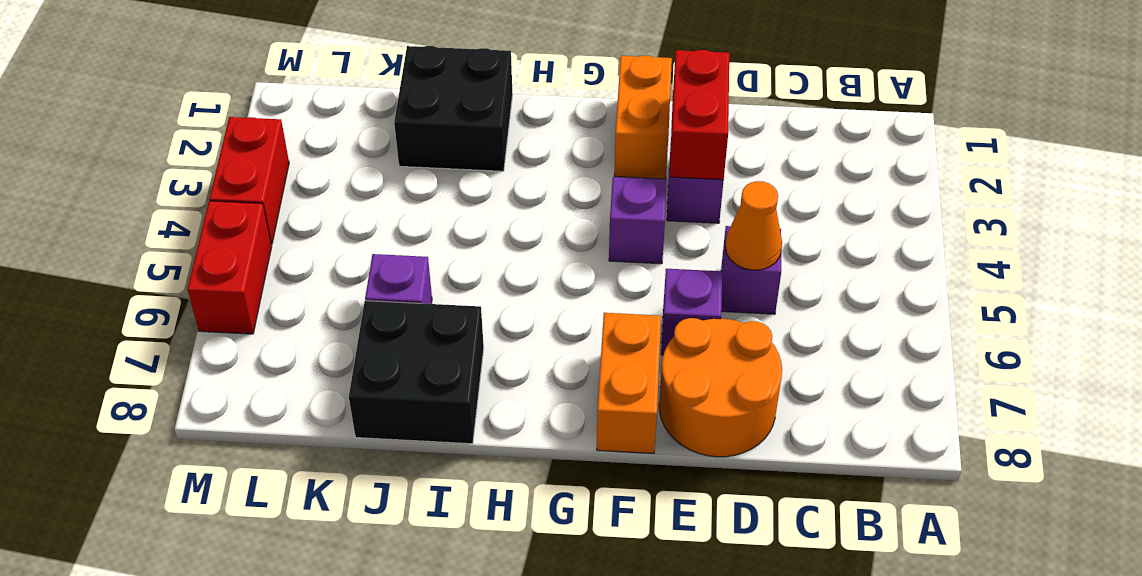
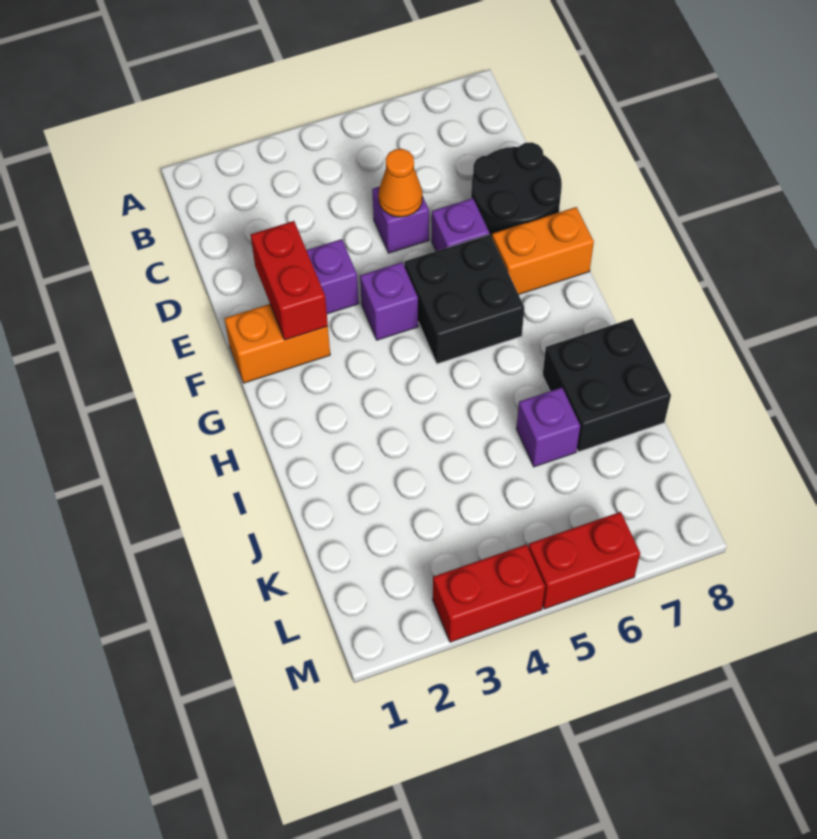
orange round brick D7:E8 level 1 -> black round brick D7:E8 level 1
red brick E2:E3 level 2 -> red brick E2:F2 level 2
black brick I1:J2 level 1 -> black brick F5:G6 level 1

